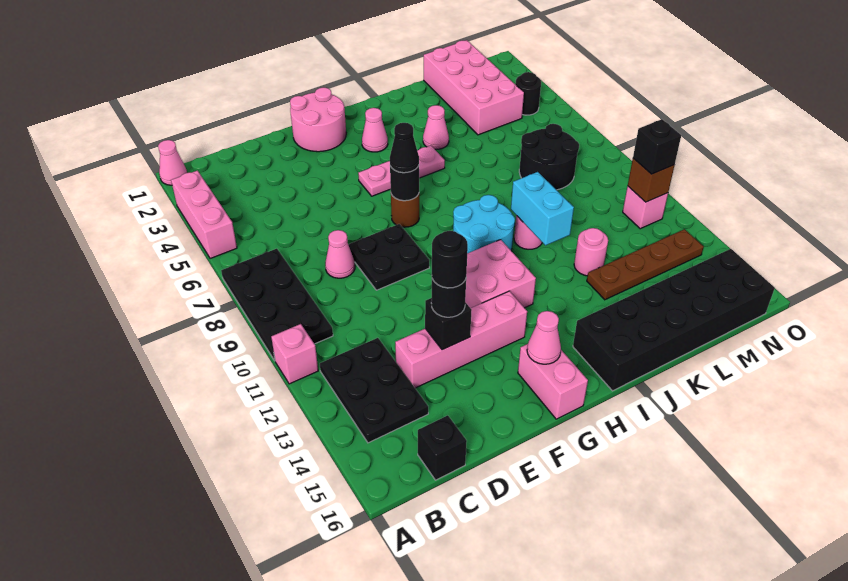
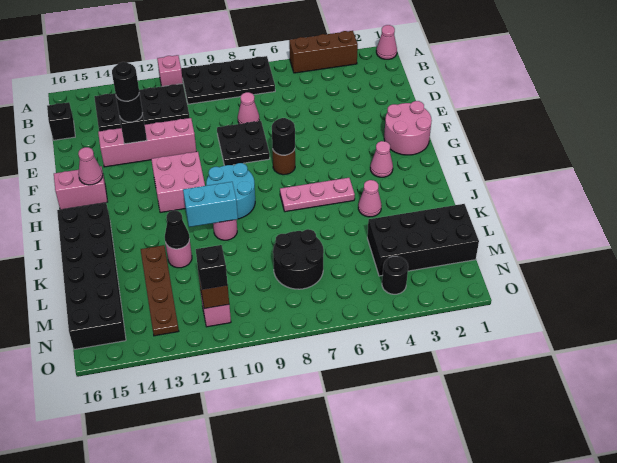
pink brick A3:A5 level 1 -> brown brick A3:A5 level 1
black plate B12:C14 level 1 -> black plate B11:C14 level 1
pink brick D13:G13 level 1 -> pink brick E11:E14 level 1
pink plate G5:I5 level 1 -> pink plate I5:I7 level 1
black cone G7 level 3 -> black cone K12 level 2
pink brick L1:M4 level 1 -> black brick L1:M4 level 1

